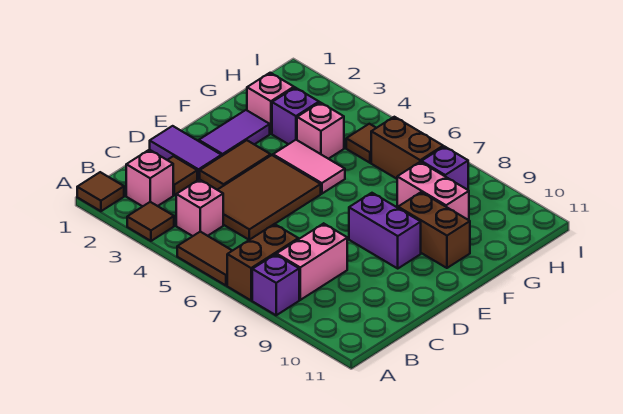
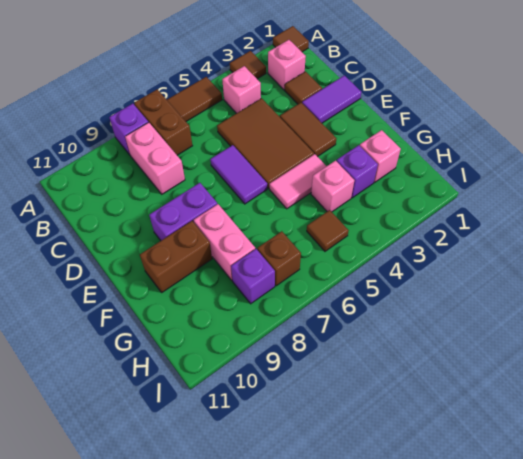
purple tile E2:F2 level 1 -> purple tile D6:E6 level 1
pink brick G8:G9 level 1 -> pink brick F8:G8 level 1
brown brick H6:H7 level 1 -> brown brick H7 level 1

